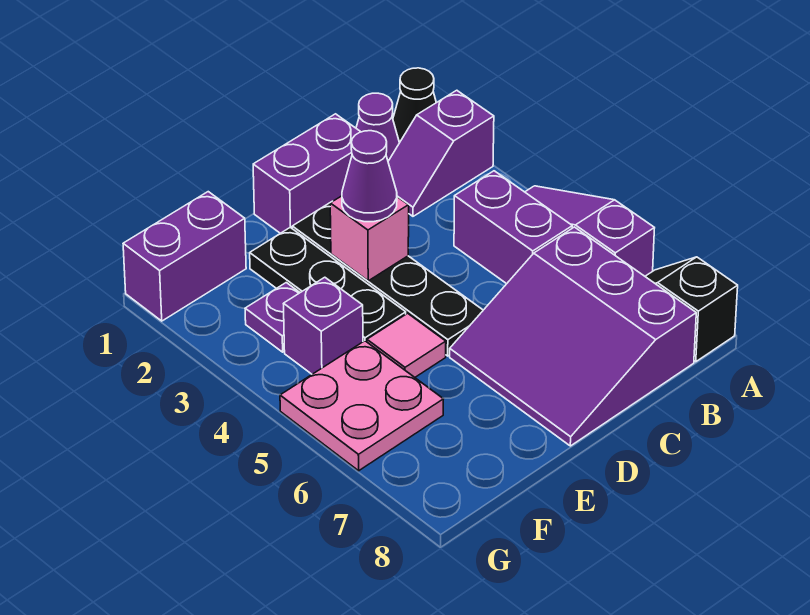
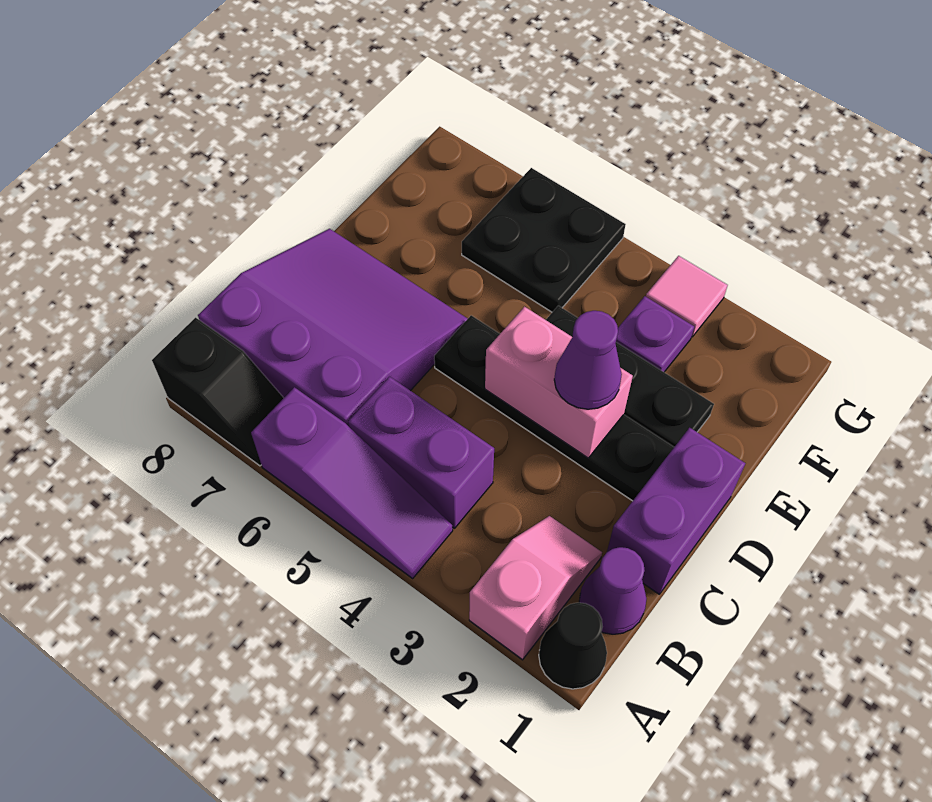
purple slope A2:B2 level 1 top A -> pink slope A2:B2 level 1 top A
pink brick D3 level 2 -> pink brick D3:D4 level 2
pink tile E5 level 1 -> pink tile G3 level 1
purple brick F1:G1 level 1 -> none
purple brick F4 level 1 -> none
pink plate F5:G6 level 1 -> black plate F5:G6 level 1

